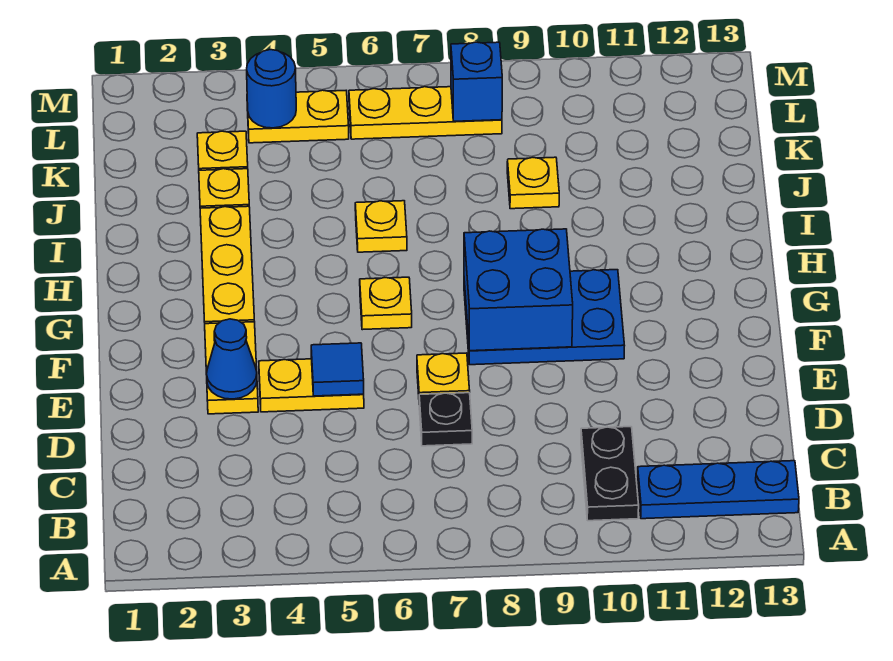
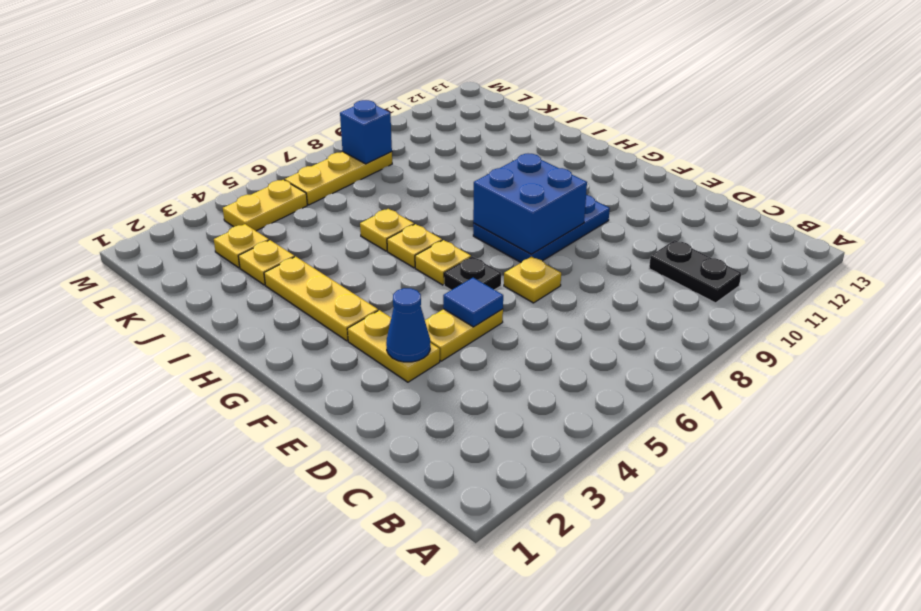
blue plate B11:B13 level 1 -> none
black plate D7 level 1 -> black plate F6 level 1
yellow plate J9 level 1 -> yellow plate H6 level 1
blue round brick L4 level 2 -> none

